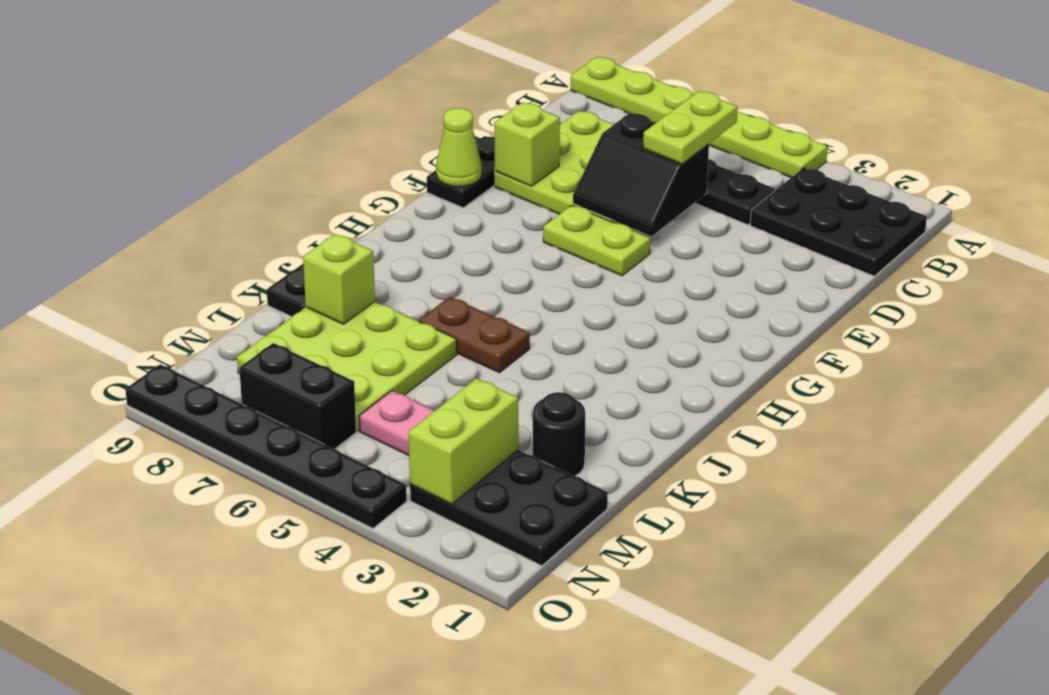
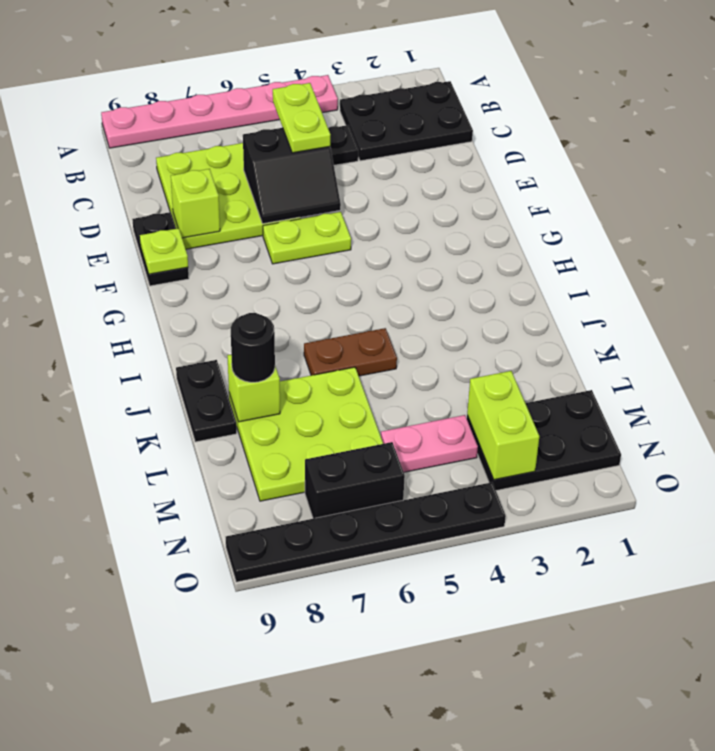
lime plate A4:A9 level 1 -> pink plate A4:A9 level 1
lime cone F9 level 2 -> lime plate F9 level 2
black round brick L2 level 1 -> black round brick K8 level 3

